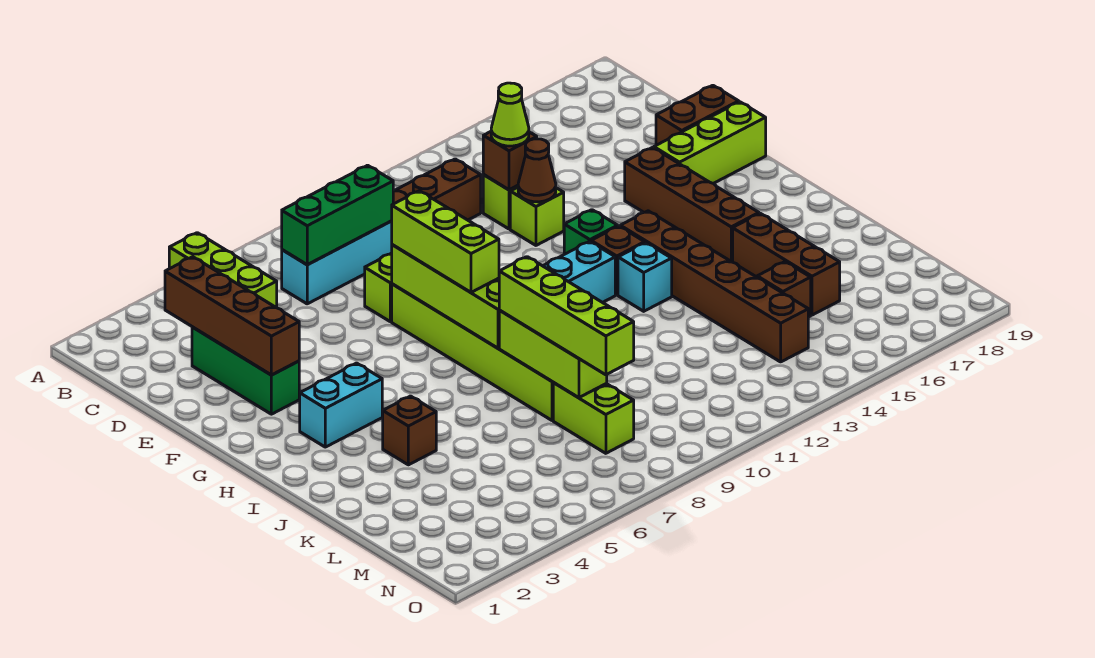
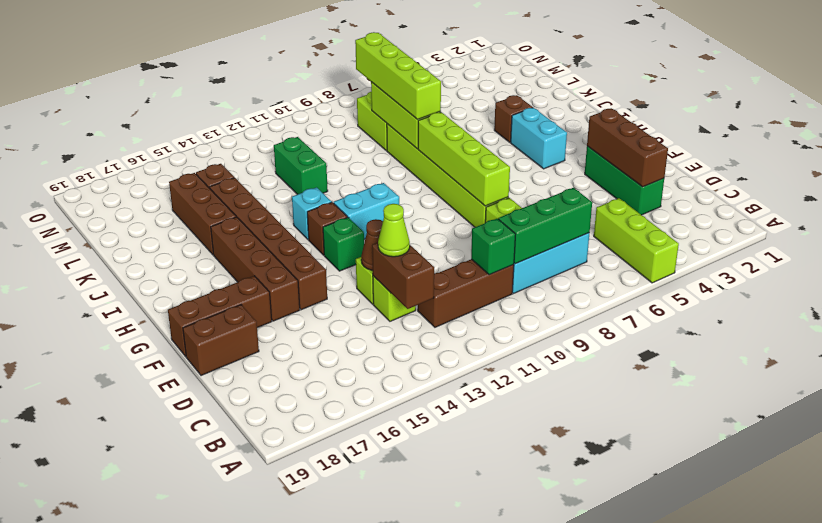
brown brick C3:F3 level 2 -> brown brick D3:F3 level 2
none -> green brick C10 level 2
brown brick D13 level 2 -> brown brick C13:D13 level 2
lime brick F8:H8 level 3 -> none
lime brick F17:F19 level 1 -> brown brick F17:F19 level 1
cyan brick H3:H4 level 1 -> cyan brick H4:I4 level 1
brown brick H14:M14 level 1 -> brown brick F15:K15 level 1
none -> green brick K12:L12 level 1

